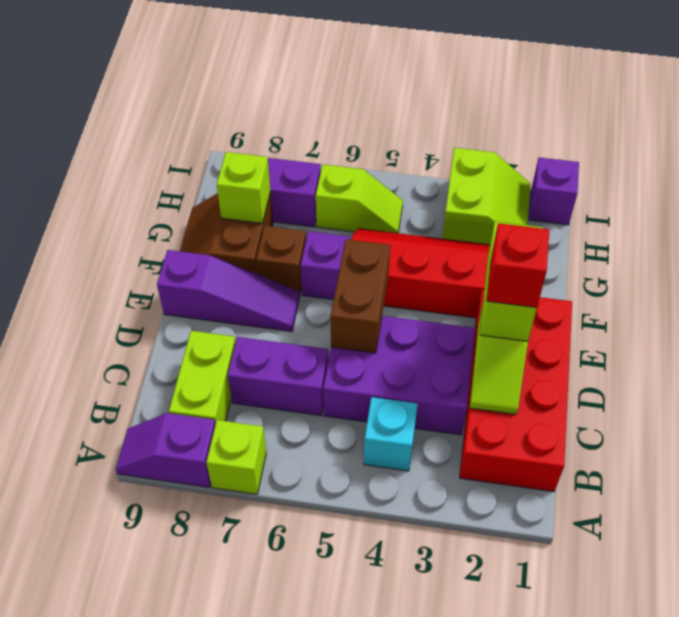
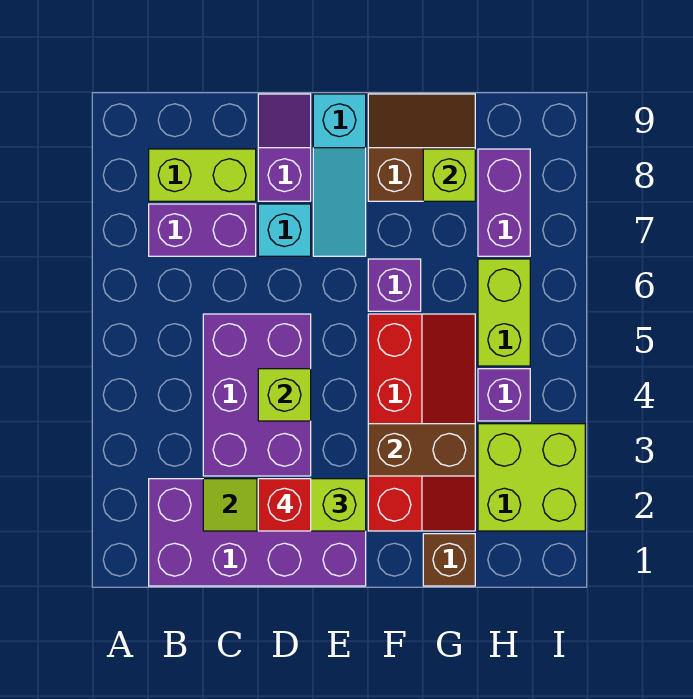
lime brick A7 level 1 -> lime brick D4 level 2
purple slope A8:A9 level 1 top 8 -> purple slope D8:D9 level 1 top 8
red brick B1:E2 level 1 -> purple brick B1:E2 level 1
cyan brick B4 level 1 -> cyan brick D7 level 1
purple brick C6:C7 level 1 -> purple brick B7:C7 level 1
brown brick D5:E5 level 2 -> brown brick F3:G3 level 2
purple slope E7:E9 level 1 top 9 -> cyan slope E7:E9 level 1 top 9
brown brick F7 level 1 -> brown brick G1 level 1
lime slope H2:I3 level 1 top 3 -> lime brick H2:I3 level 1
lime slope H5:H6 level 1 top 6 -> lime brick H5:H6 level 1
purple brick I1 level 1 -> purple brick H4 level 1

